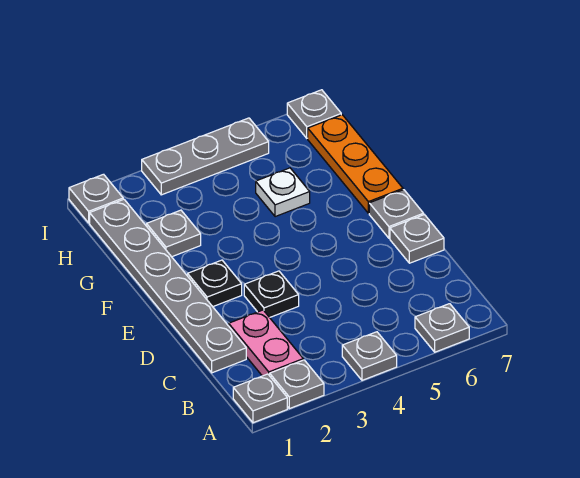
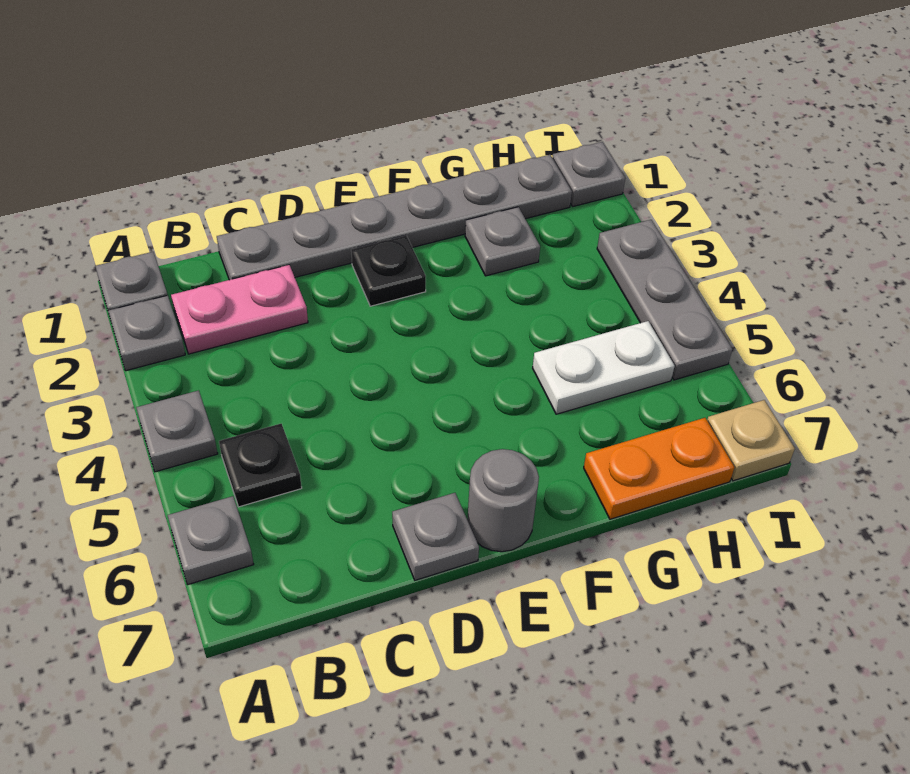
black plate D3 level 1 -> black plate B5 level 1
grey plate E7 level 1 -> grey round brick E7 level 1
orange plate F7:H7 level 1 -> orange plate G7:H7 level 1
white plate G5 level 1 -> white plate G5:H5 level 1
grey plate I7 level 1 -> tan plate I7 level 1

